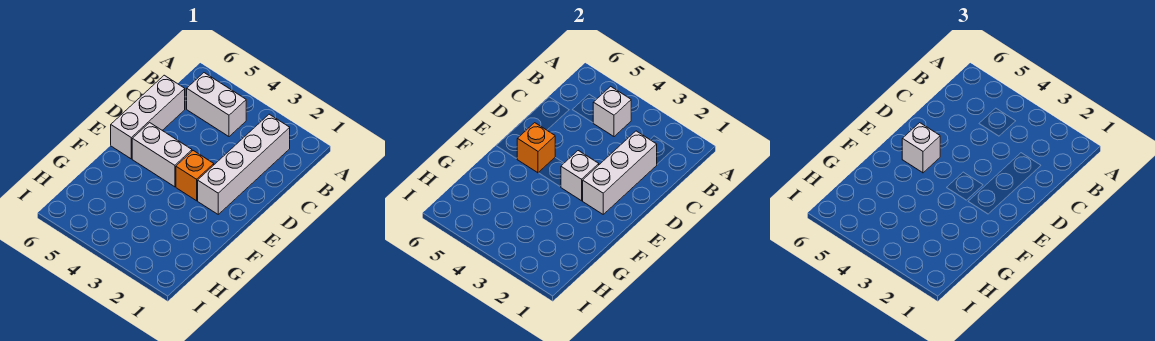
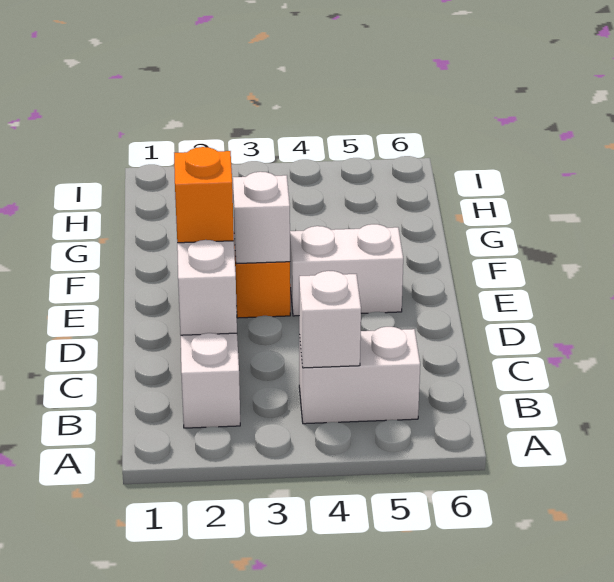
white brick C6:E6 level 1 -> none
orange brick E5 level 2 -> orange brick D2 level 3
white brick E5 level 3 -> none

